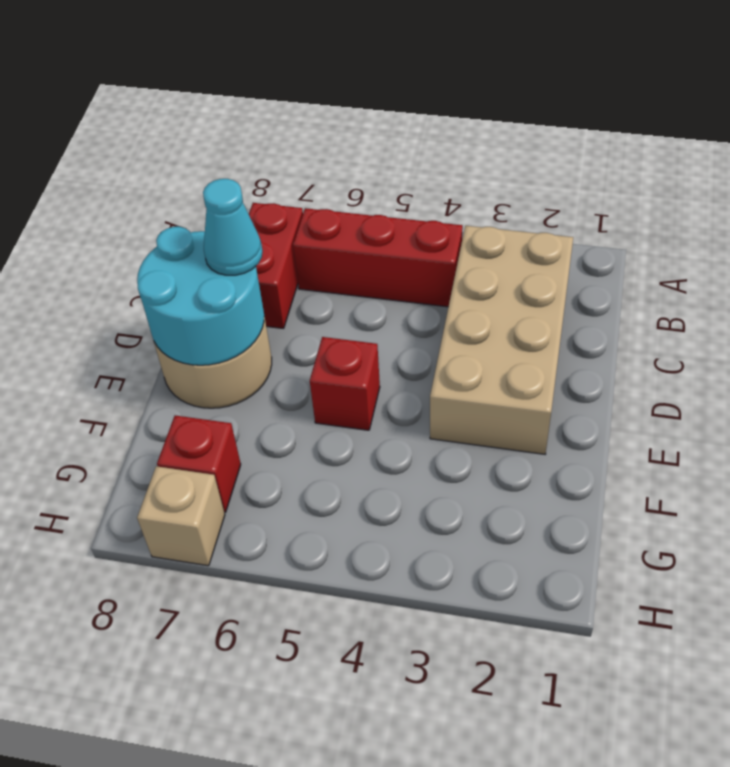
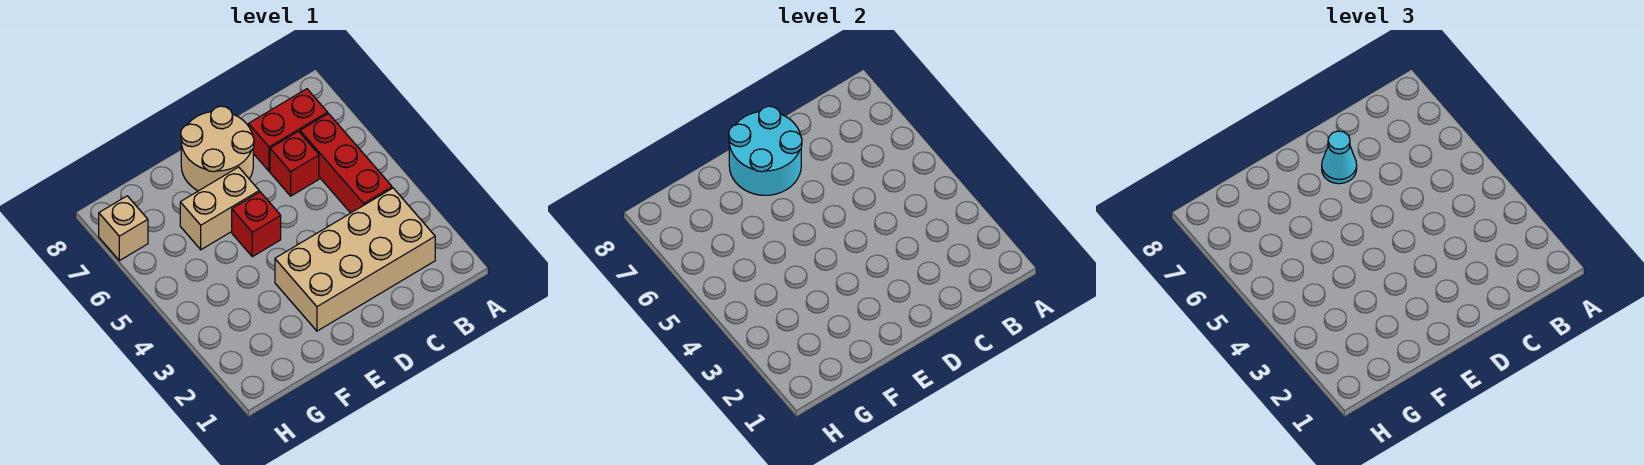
none -> tan brick E6:F6 level 1
red brick G7 level 1 -> red brick C6 level 1

